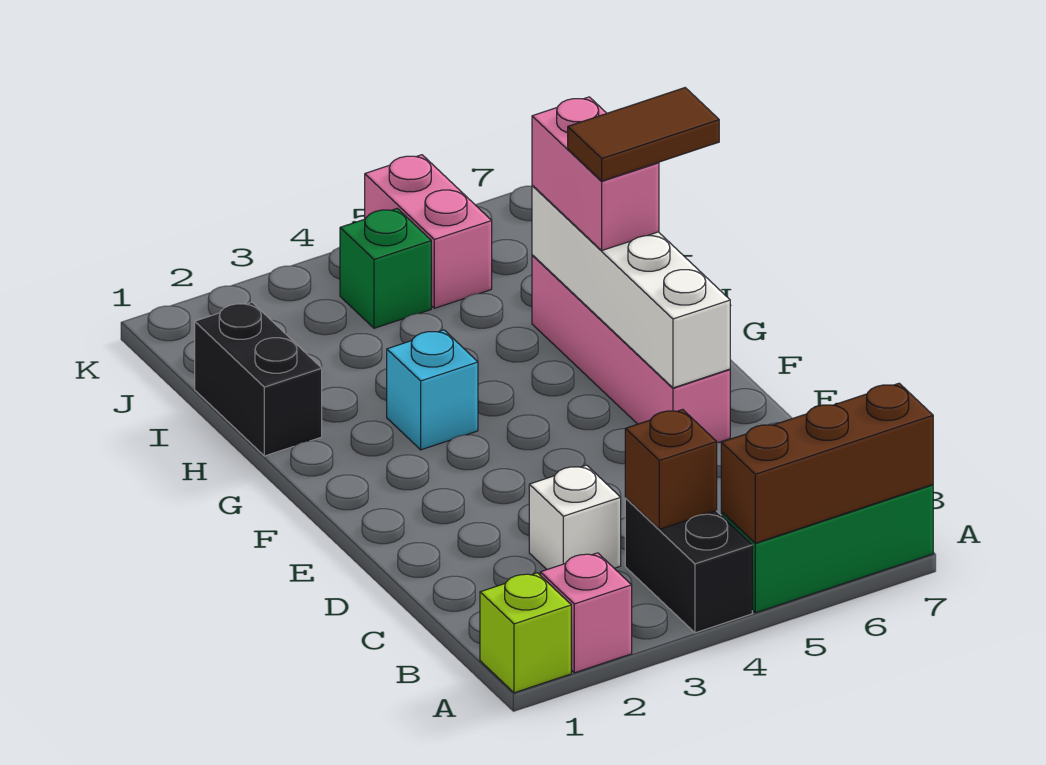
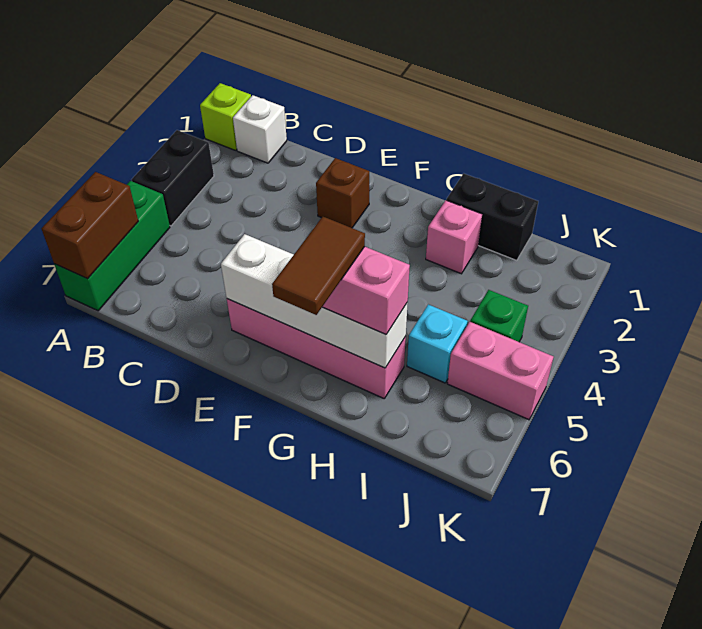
pink brick A2 level 1 -> pink brick H2 level 1
black brick A4:B4 level 1 -> black brick A3:A4 level 1
brown brick A5:A7 level 2 -> brown brick A6:A7 level 2
brown brick B4 level 2 -> brown brick E2 level 1
white brick C3 level 1 -> white brick B1 level 1
cyan brick G3 level 1 -> cyan brick I5 level 1

